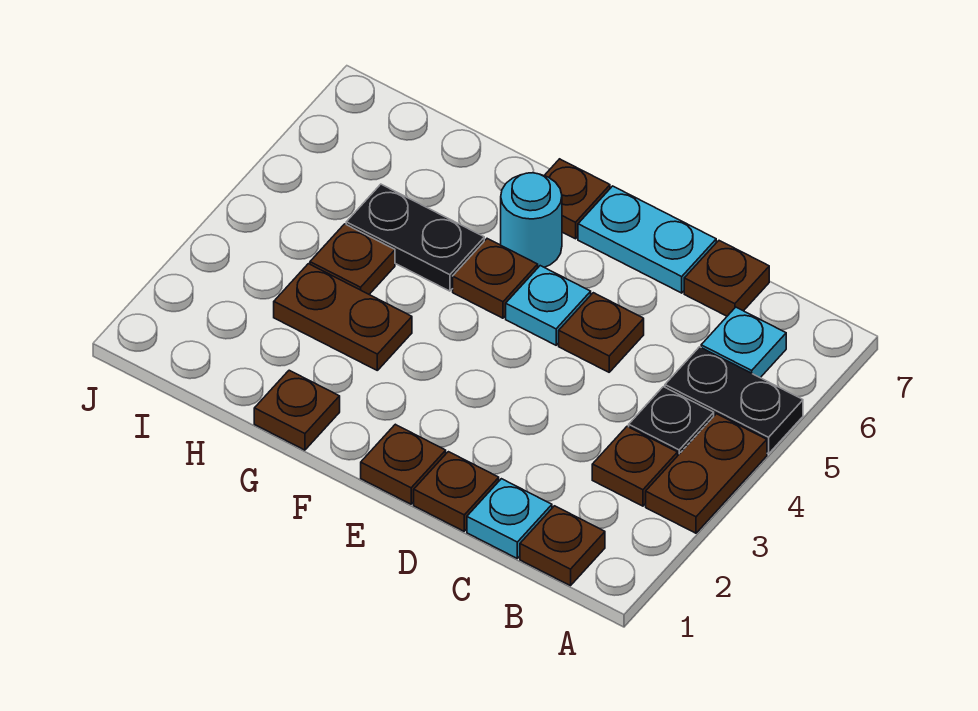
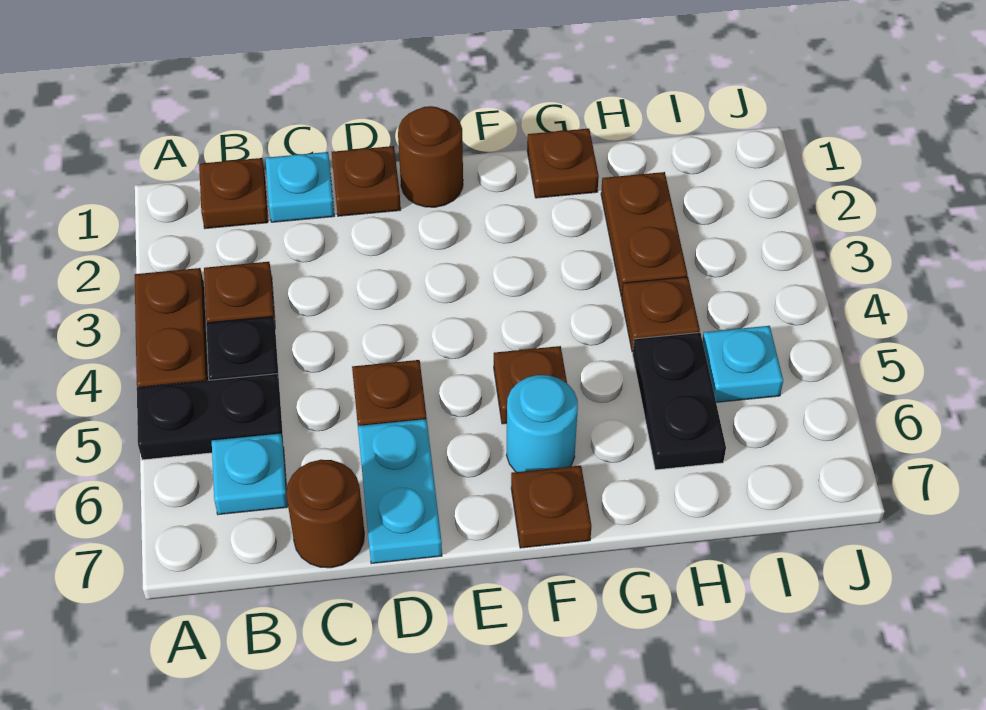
brown plate C7 level 1 -> brown round brick C7 level 1
cyan plate D7:E7 level 1 -> cyan plate D6:D7 level 1
brown plate E1 level 1 -> brown round brick E1 level 1
cyan plate E5 level 1 -> cyan plate I5 level 1
brown plate G3:H3 level 1 -> brown plate H2:H3 level 1
black plate G5:H5 level 1 -> black plate H5:H6 level 1

